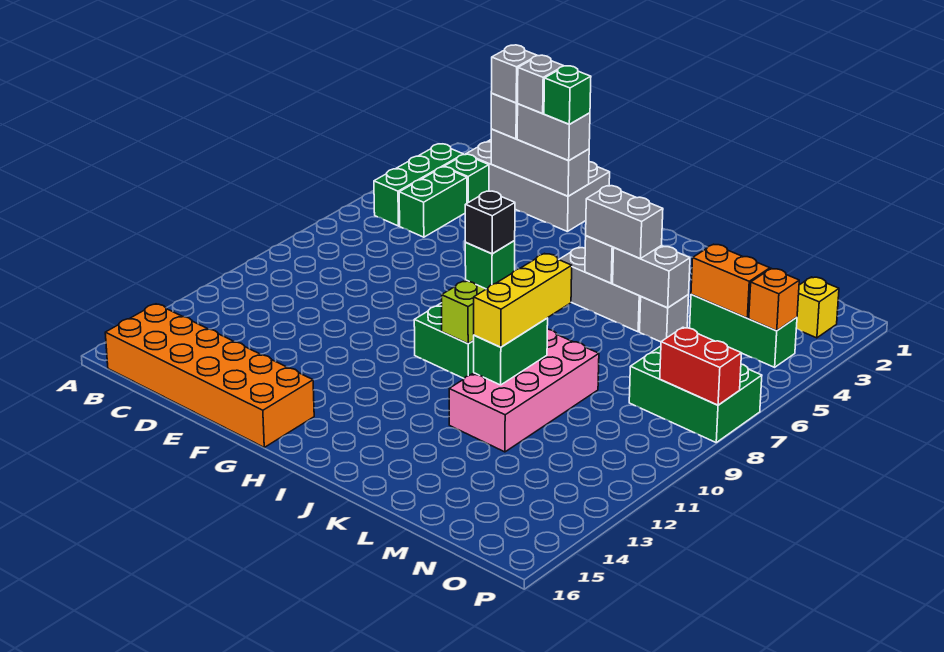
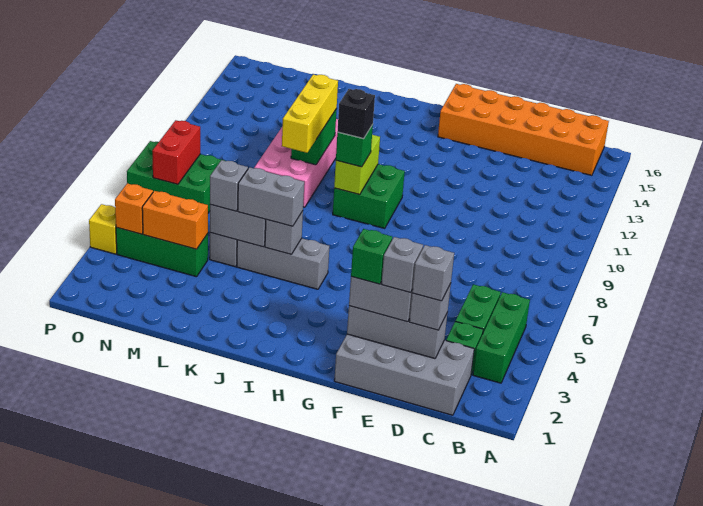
none -> grey brick L5 level 3
yellow brick O2 level 1 -> yellow brick P4 level 1
red brick O8:P8 level 2 -> red brick O7:O8 level 2

